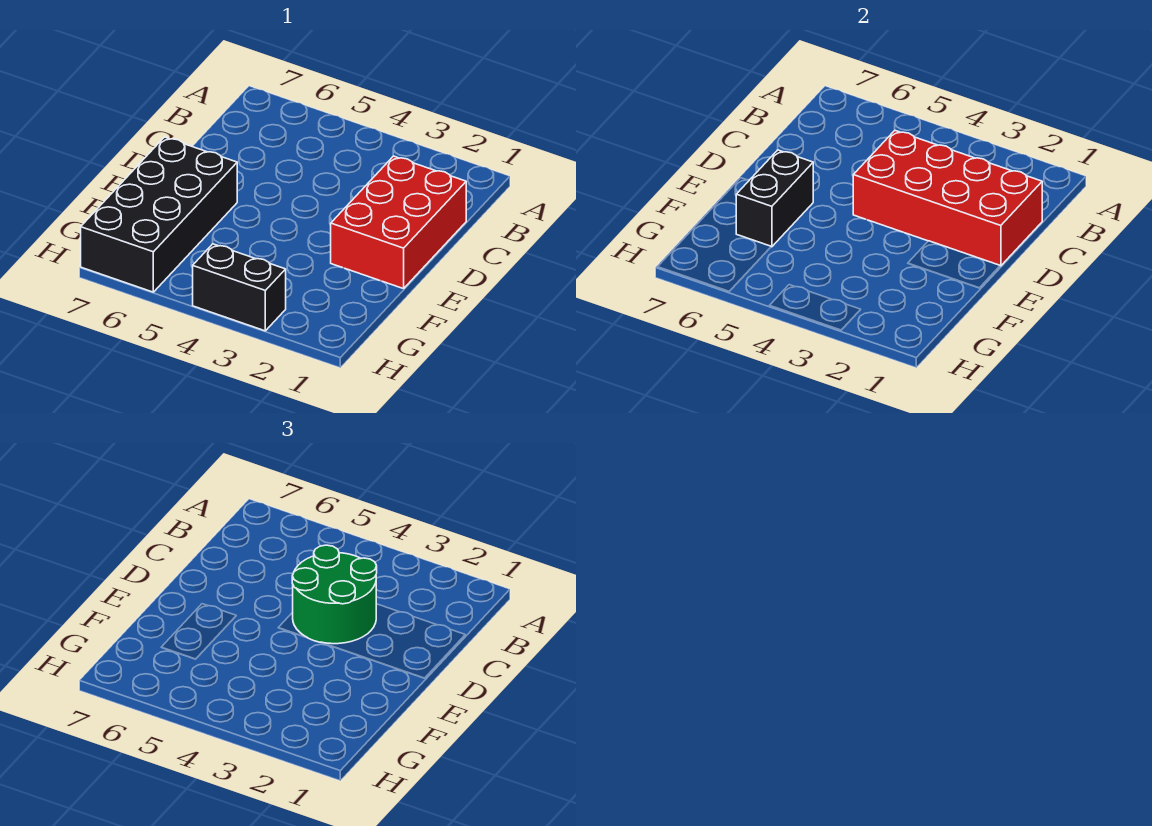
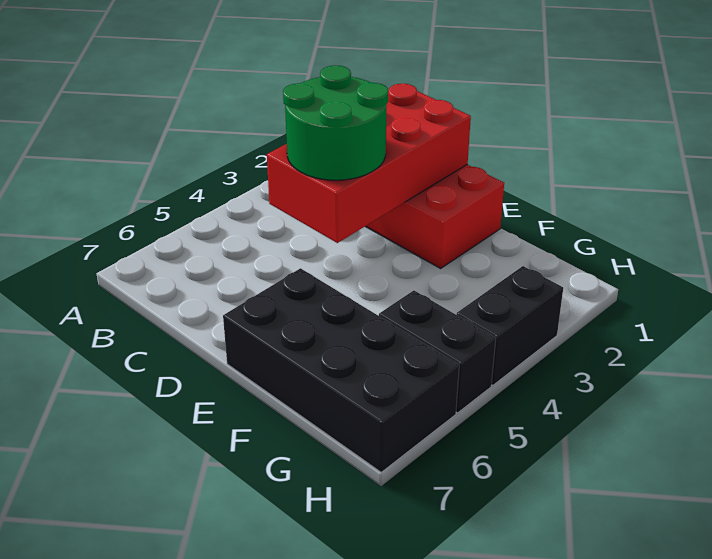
black brick E6:F6 level 2 -> black brick G5:H5 level 1

